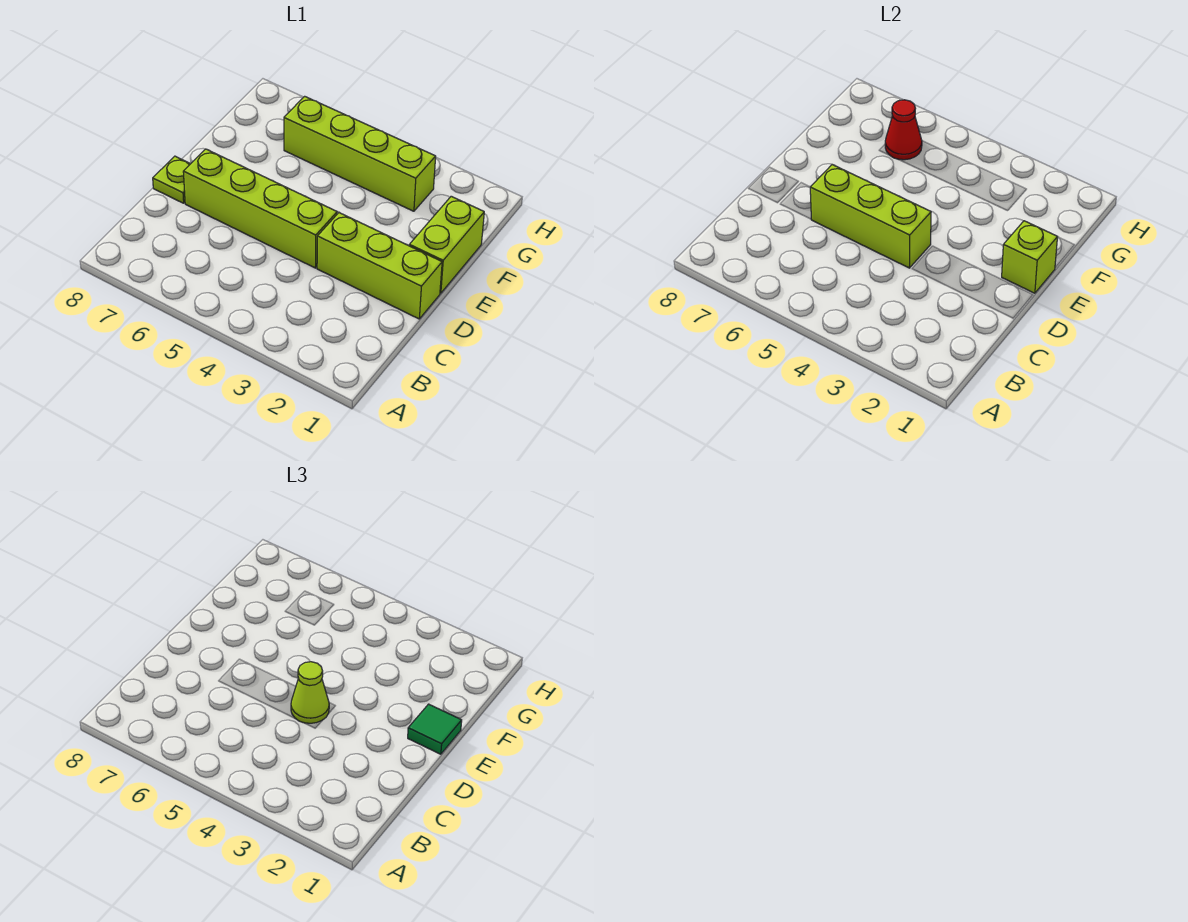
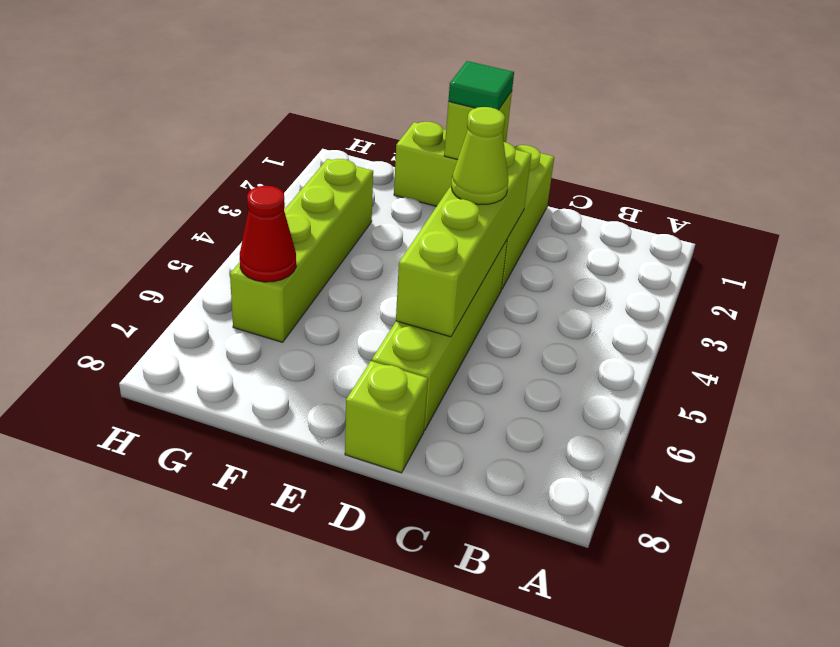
lime brick D4:D6 level 2 -> lime brick D3:D6 level 2
lime plate D8 level 1 -> lime brick D8 level 1

